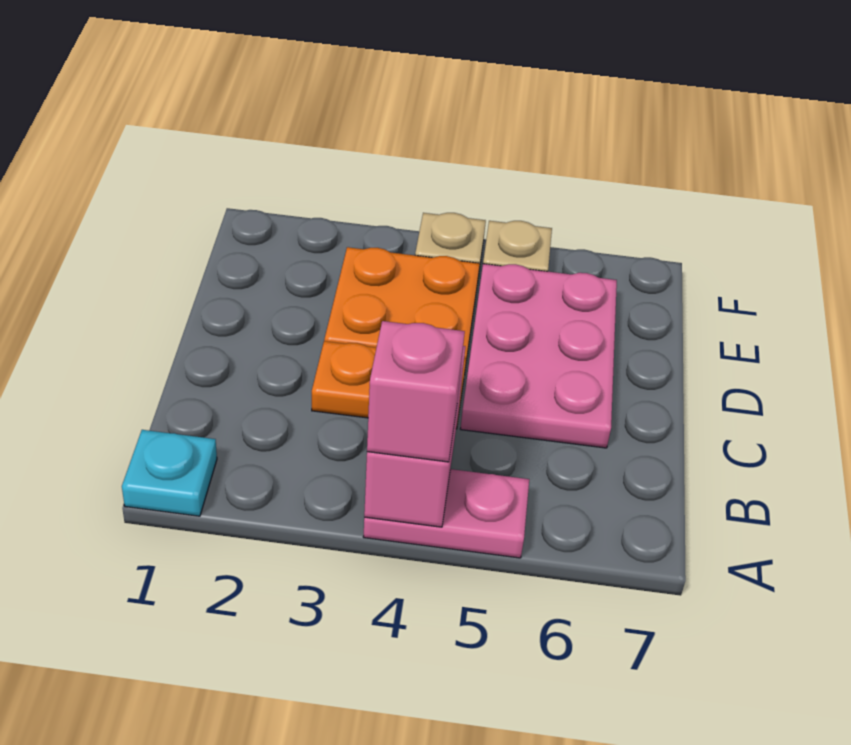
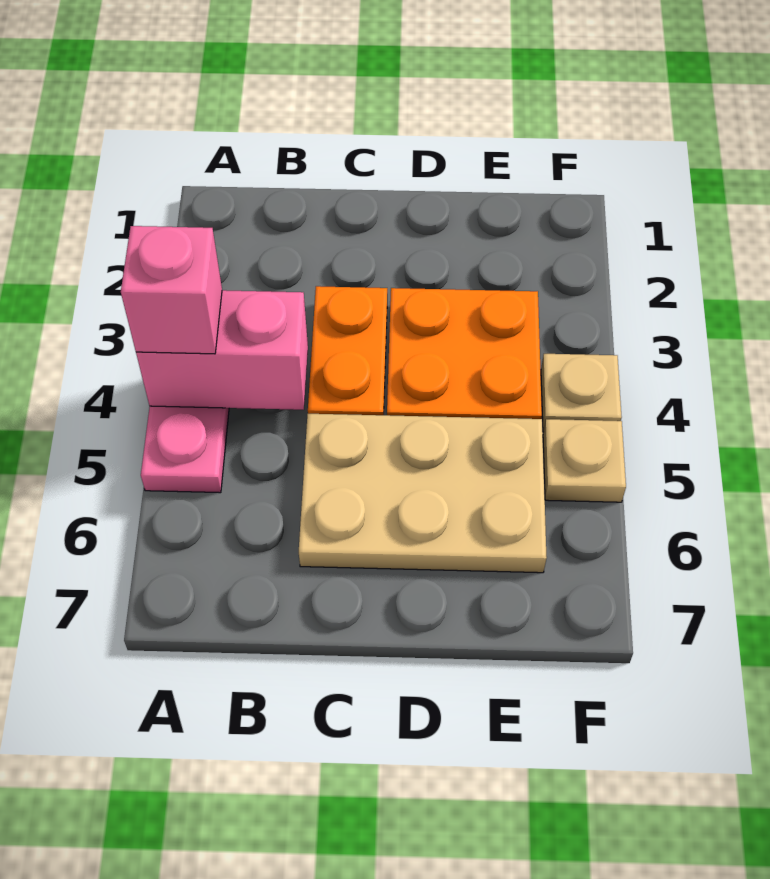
cyan plate A1 level 1 -> none
pink plate C5:E6 level 1 -> tan plate C5:E6 level 1

